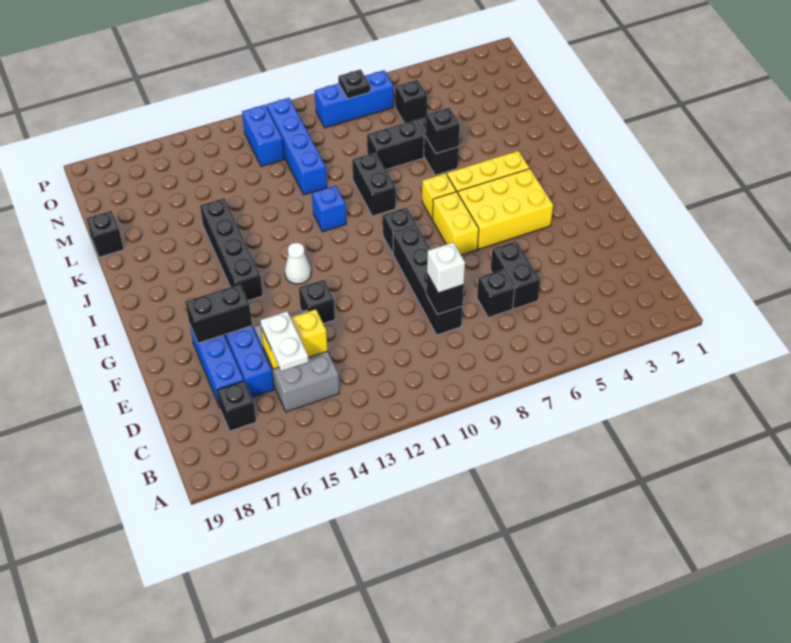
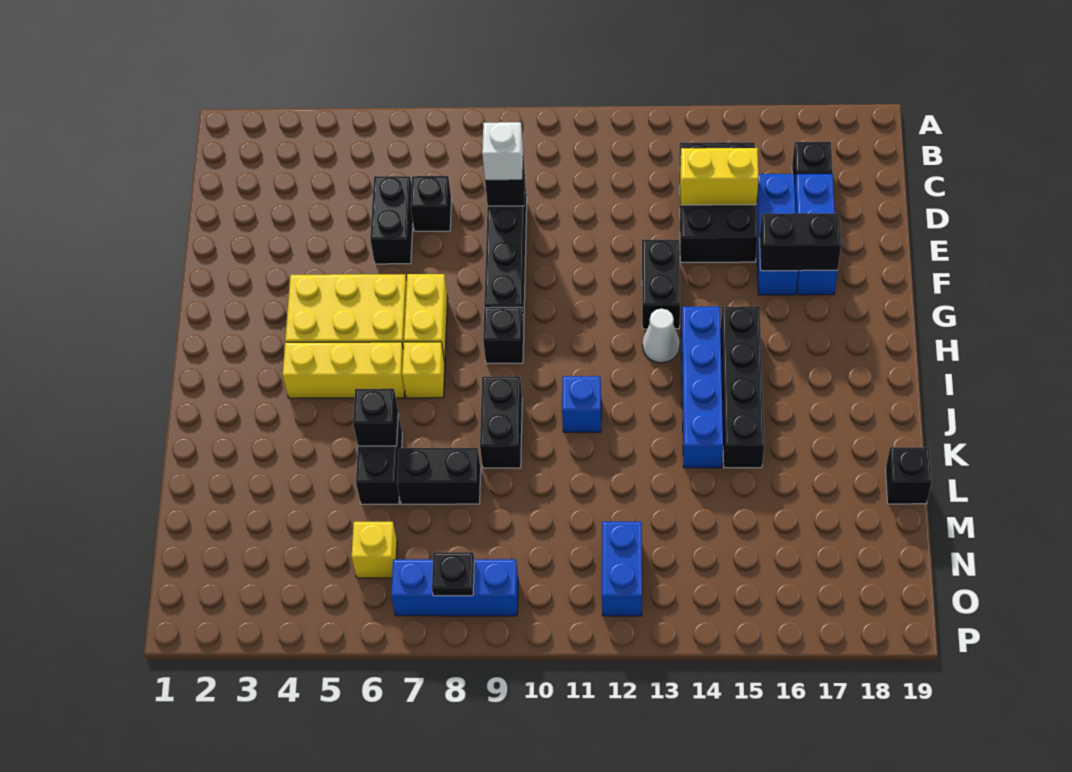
grey brick C14:E15 level 1 -> black brick C14:E15 level 1
white plate C15:D15 level 3 -> none
black brick F13 level 1 -> black brick F13:G13 level 1
blue brick L11:O11 level 1 -> blue brick H14:K14 level 1
black brick N6 level 1 -> yellow brick N6 level 1

